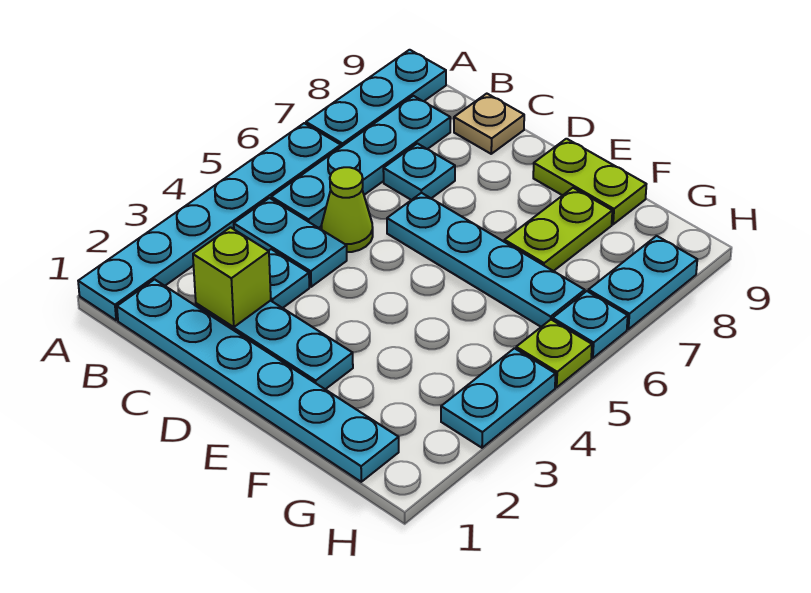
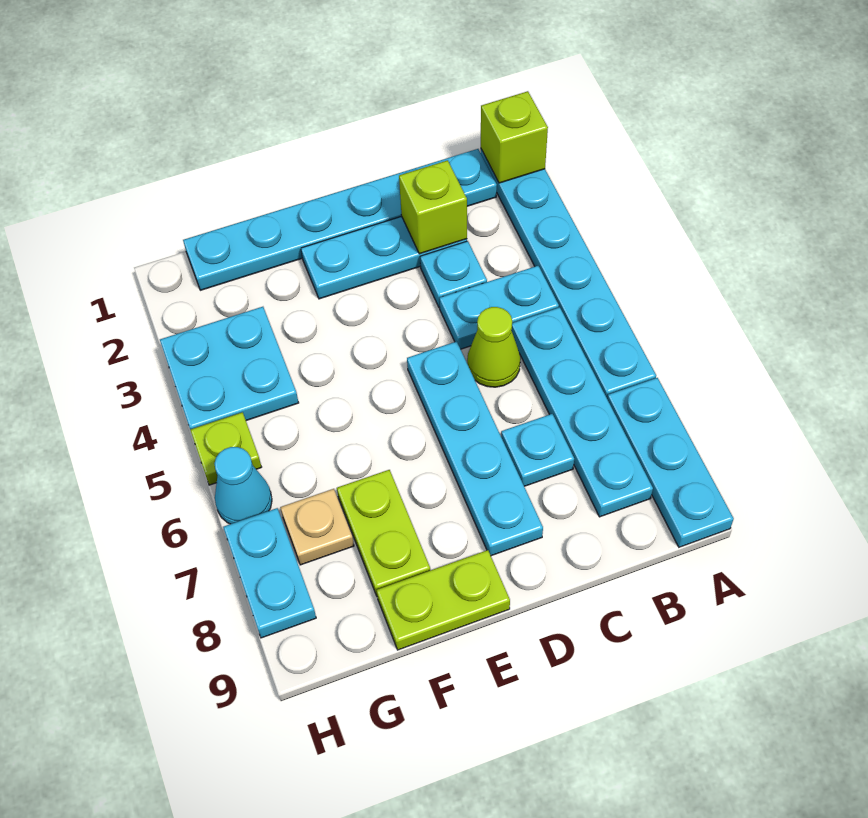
none -> lime brick A1 level 2
tan plate C9 level 1 -> tan plate G7 level 1
cyan plate D6:G6 level 1 -> cyan plate D5:D8 level 1
cyan plate H3:H4 level 1 -> cyan plate G3:H4 level 1
cyan plate H6 level 1 -> cyan cone H6 level 1

